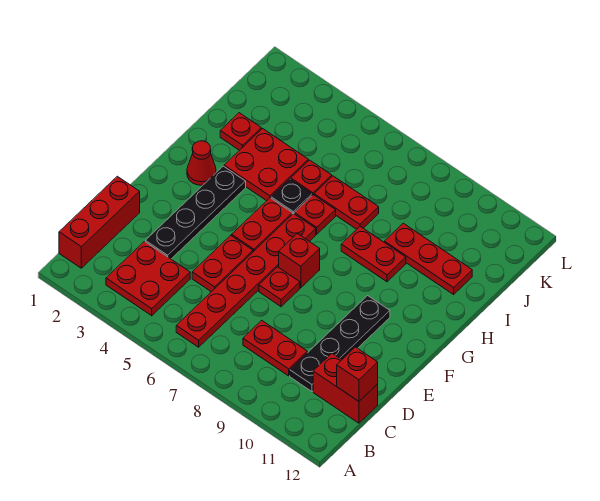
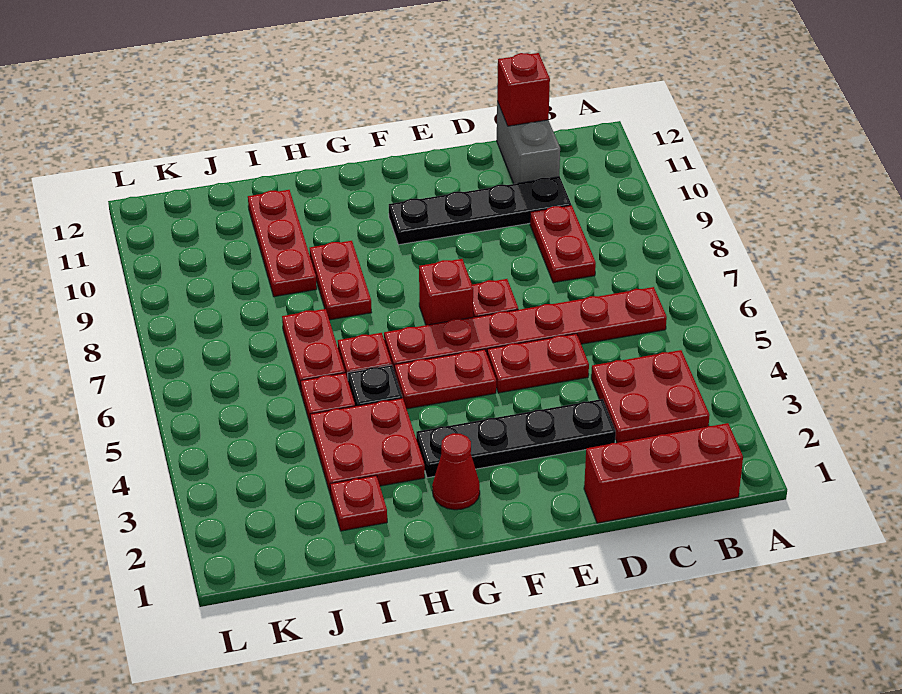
red brick C11:C12 level 1 -> grey brick C11:C12 level 1

